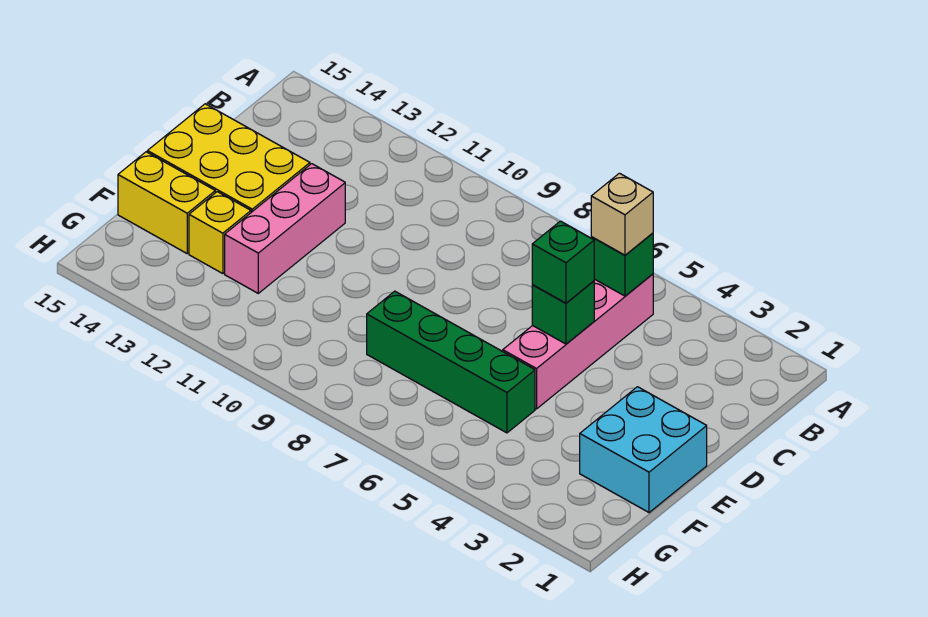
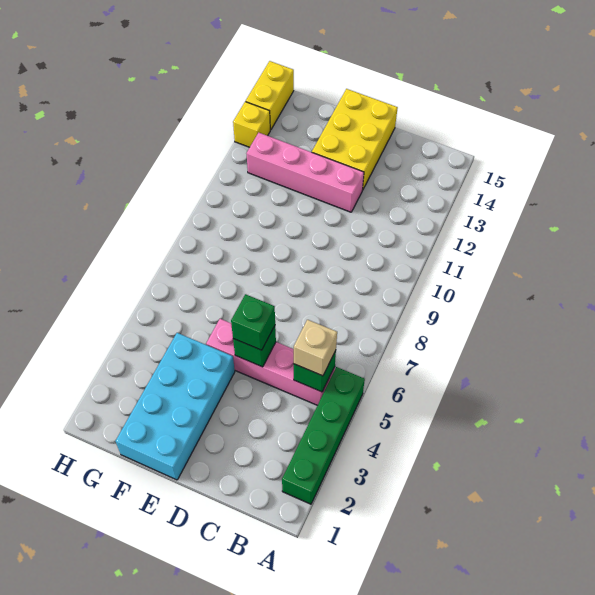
pink brick D12:F12 level 1 -> pink brick D12:G12 level 1
cyan brick E1:F2 level 1 -> cyan brick E1:F4 level 1
green brick F5:F8 level 1 -> green brick A2:A5 level 1
yellow brick F13 level 1 -> yellow brick H13 level 1
yellow brick F14:F15 level 1 -> yellow brick H14:H15 level 1

